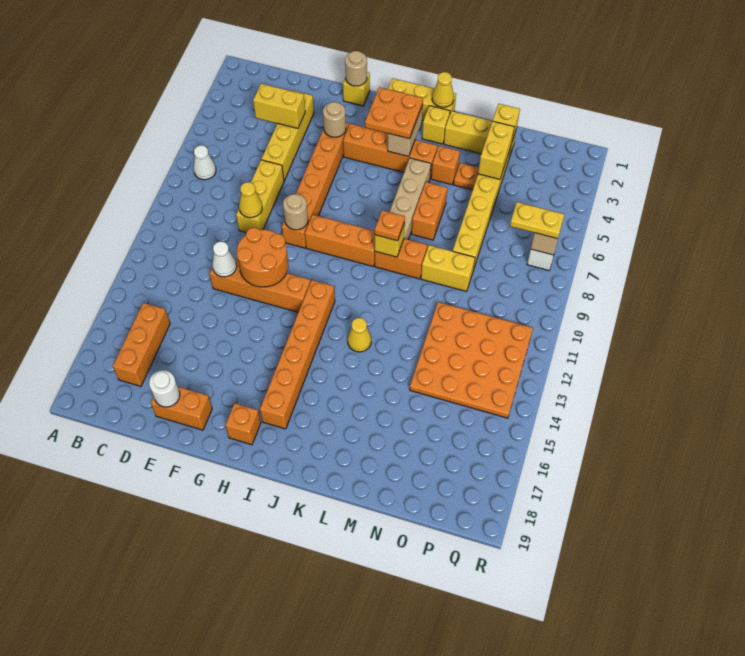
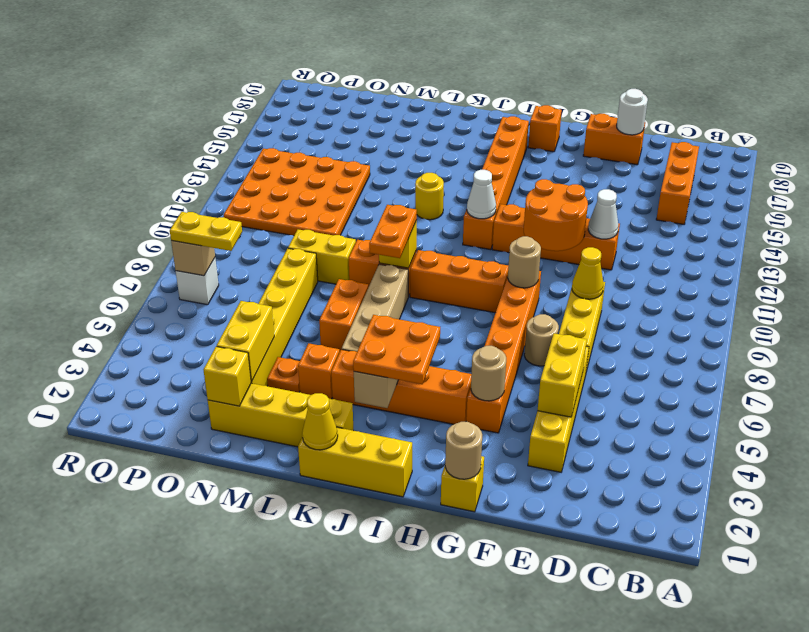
white cone B7 level 1 -> white cone I12 level 2
yellow brick D4:E4 level 2 -> yellow brick E4:E5 level 2
none -> tan round brick F7 level 1
orange plate K9 level 3 -> orange plate K8:K9 level 3
yellow cone K13 level 1 -> yellow round brick K13 level 1

